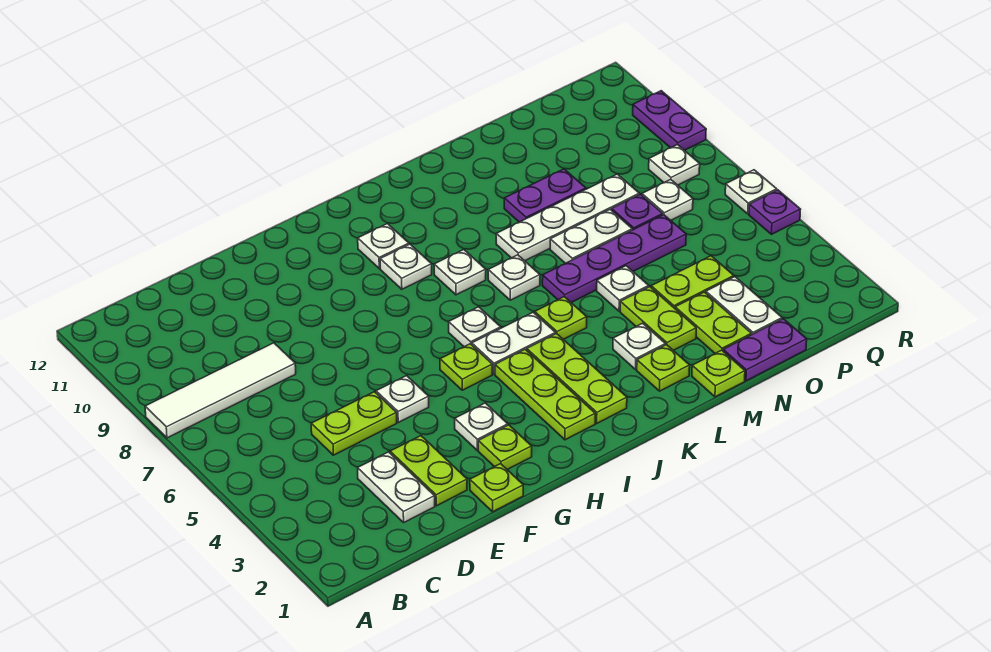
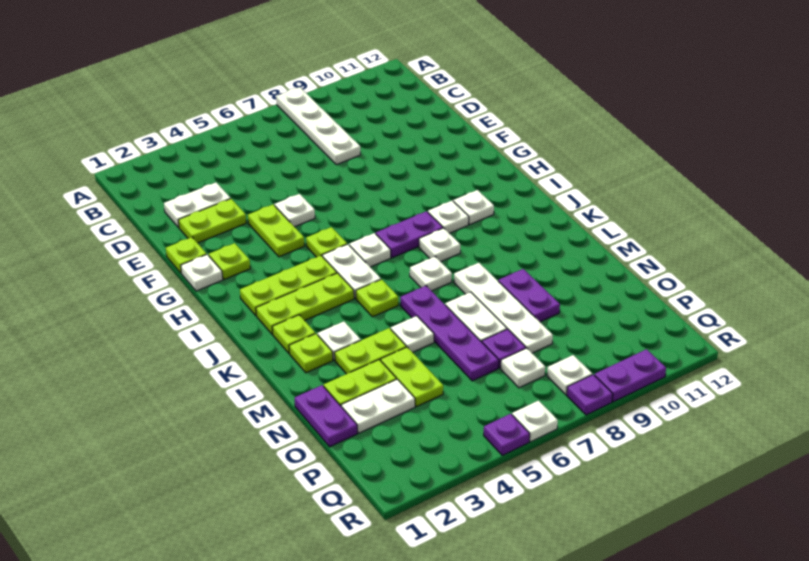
white tile A8:D8 level 1 -> white plate A8:D8 level 1
lime plate D5:E5 level 1 -> lime plate F4:G4 level 1
white plate G3 level 1 -> white plate G1 level 1
none -> purple plate I7:I8 level 1
lime plate M1 level 1 -> lime plate K2 level 1
none -> purple plate R8 level 1

